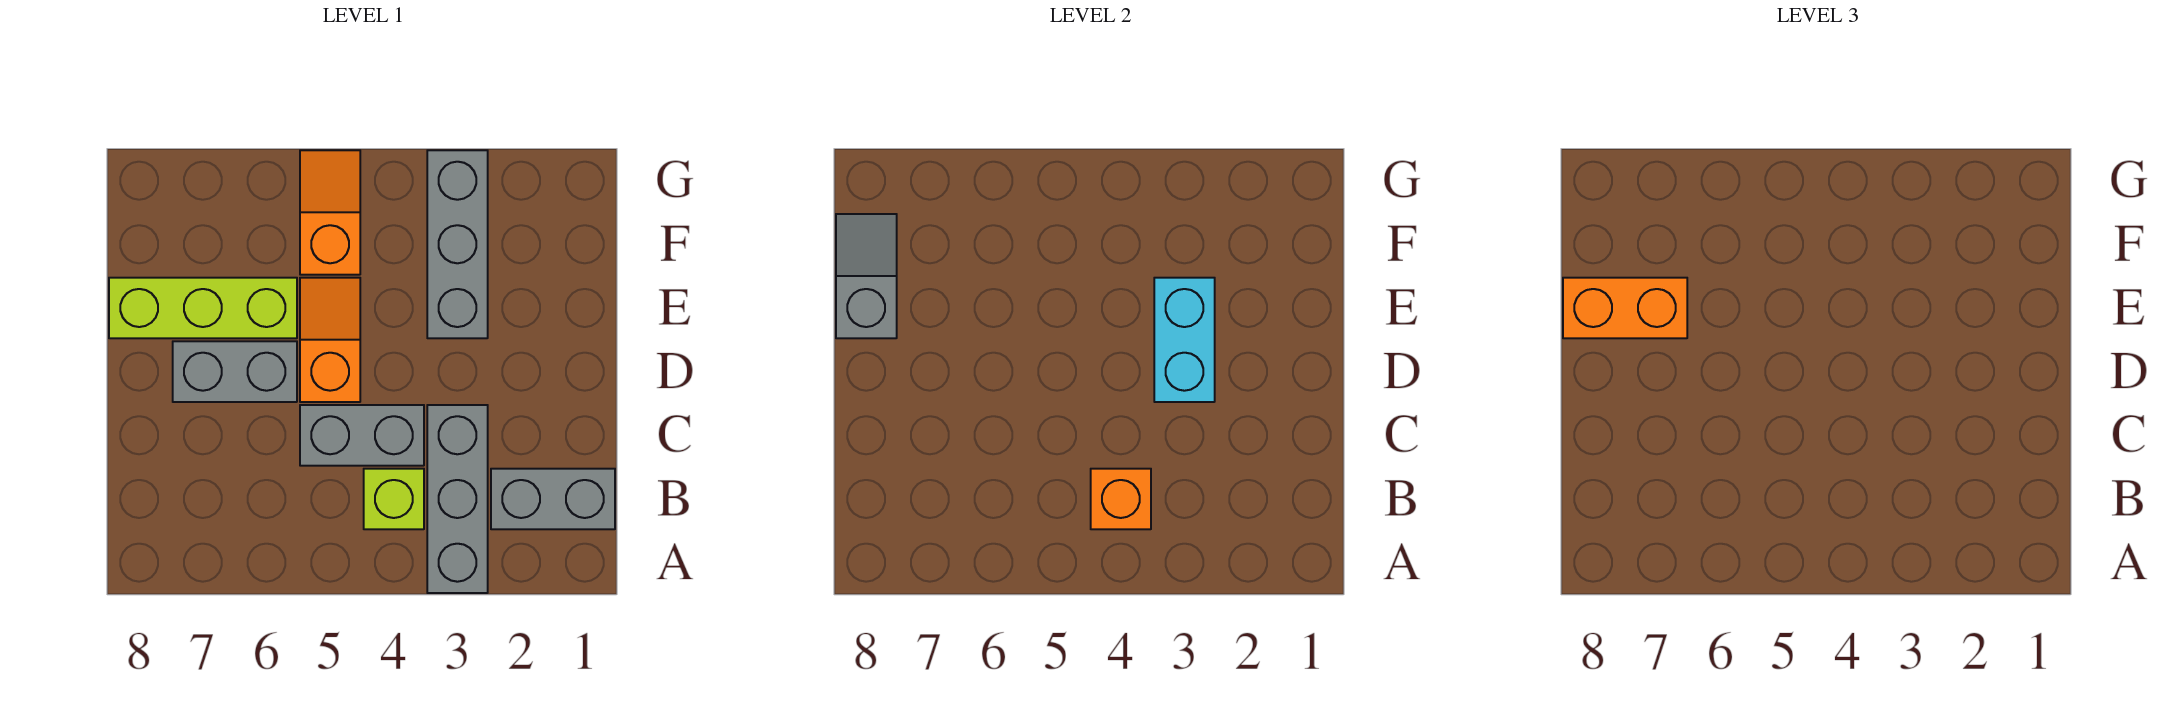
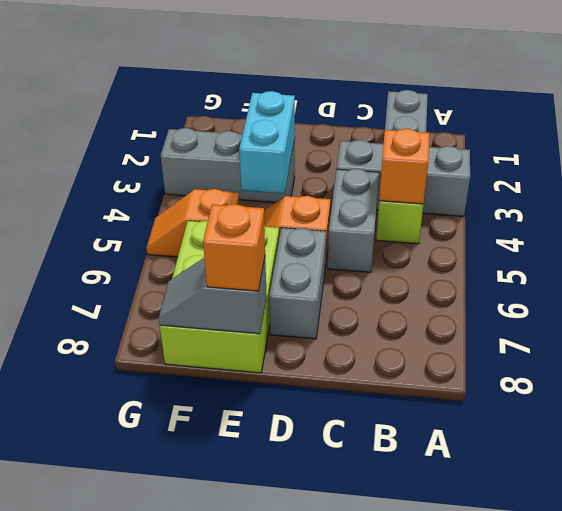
cyan brick D3:E3 level 2 -> cyan brick E3:E4 level 2
lime brick E6:E8 level 1 -> lime brick E6:F8 level 1
orange brick E7:E8 level 3 -> orange brick E8 level 3

